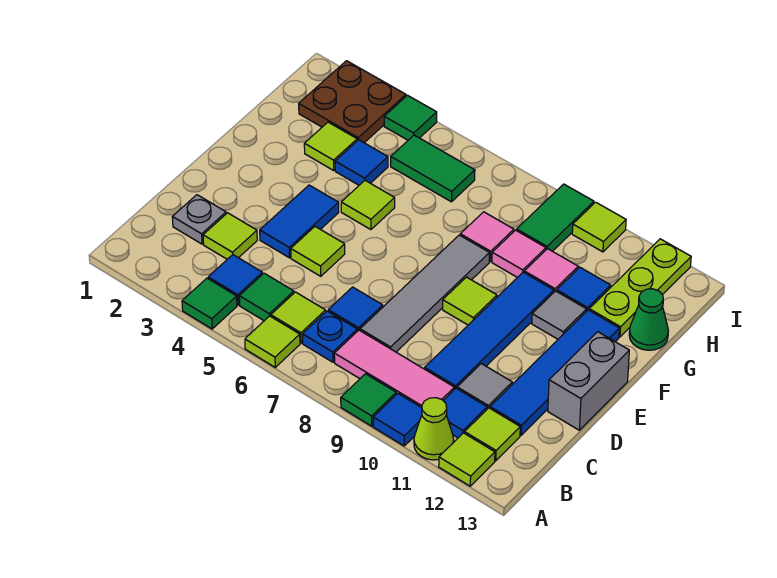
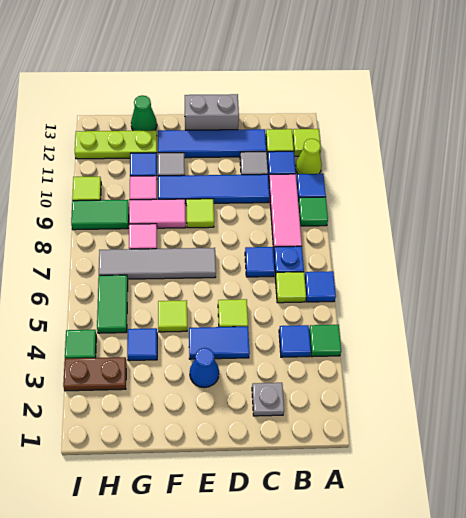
lime tile A6 level 1 -> blue tile A6 level 1
green tile B5 level 1 -> none
lime tile C3 level 1 -> none
grey tile C8:F8 level 1 -> grey tile E7:H7 level 1
none -> blue cone E3 level 1
lime tile G3 level 1 -> none
pink tile G9 level 1 -> pink tile F9:G9 level 1
brown plate H2:I3 level 1 -> brown plate H3:I3 level 1

